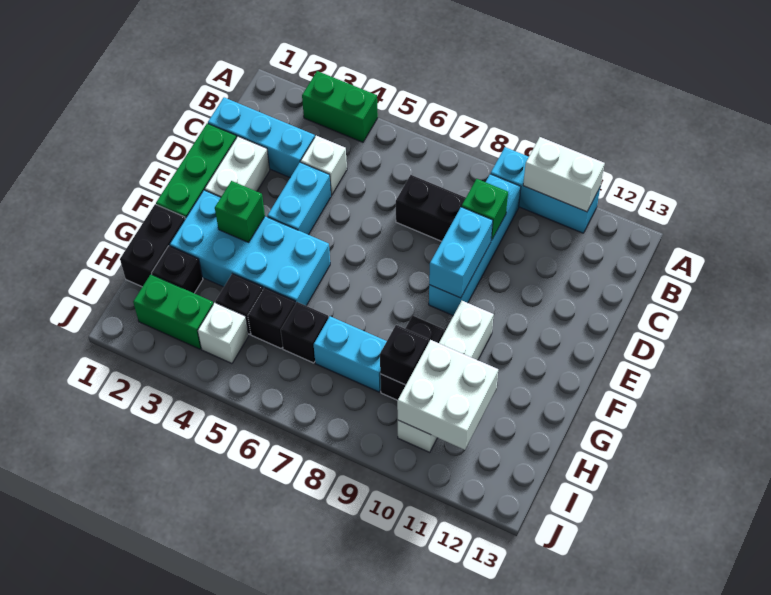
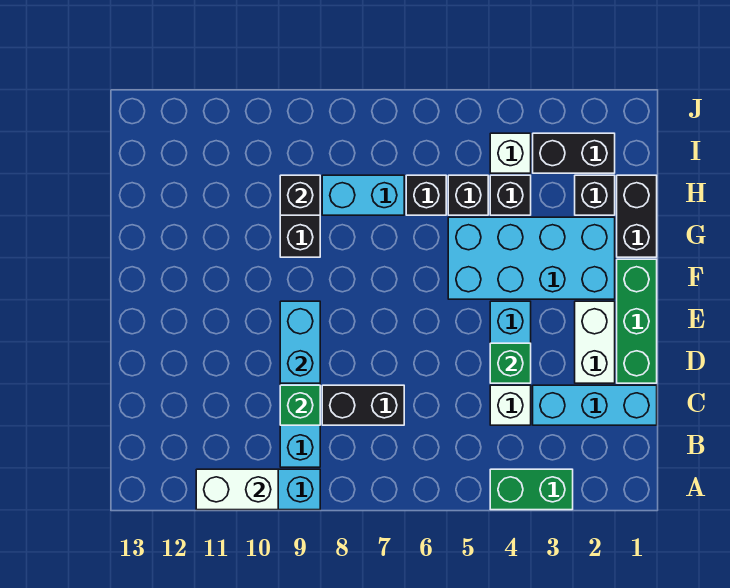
green brick F3 level 2 -> green brick D4 level 2
white brick F10:I10 level 1 -> none
white brick H10:I11 level 2 -> none
green brick I2:I3 level 1 -> black brick I2:I3 level 1

